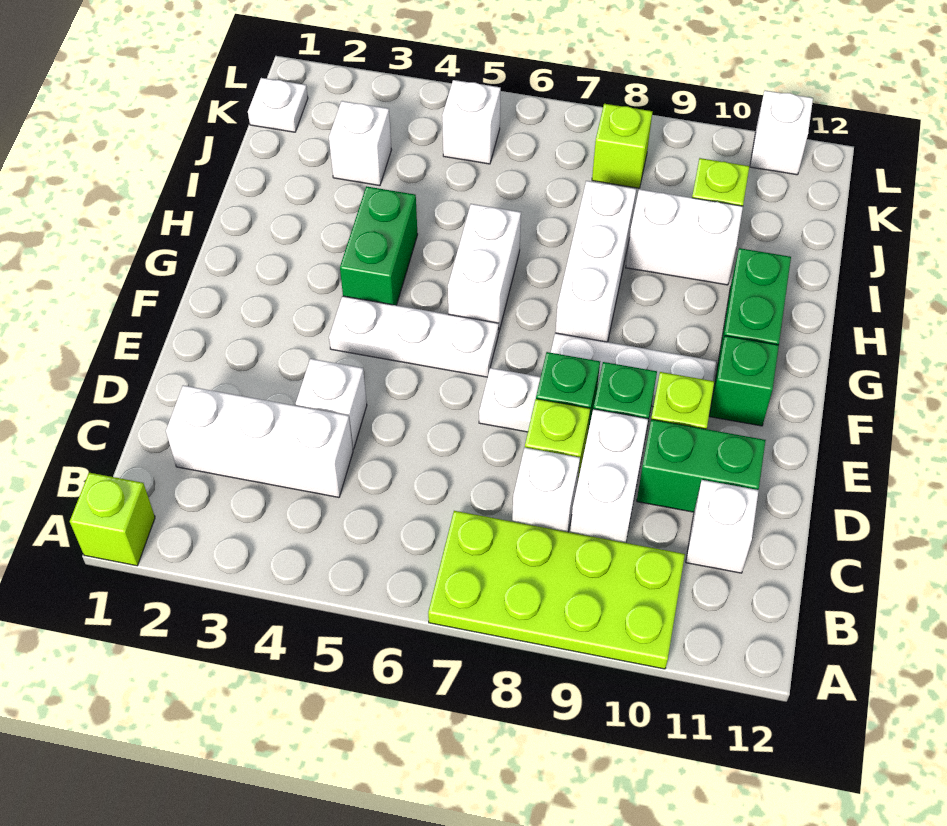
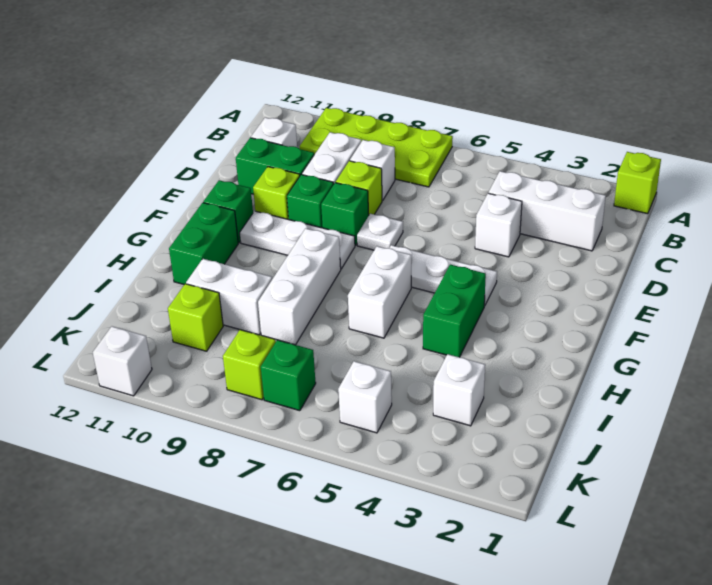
white plate K1 level 1 -> none
none -> green brick K7 level 1

